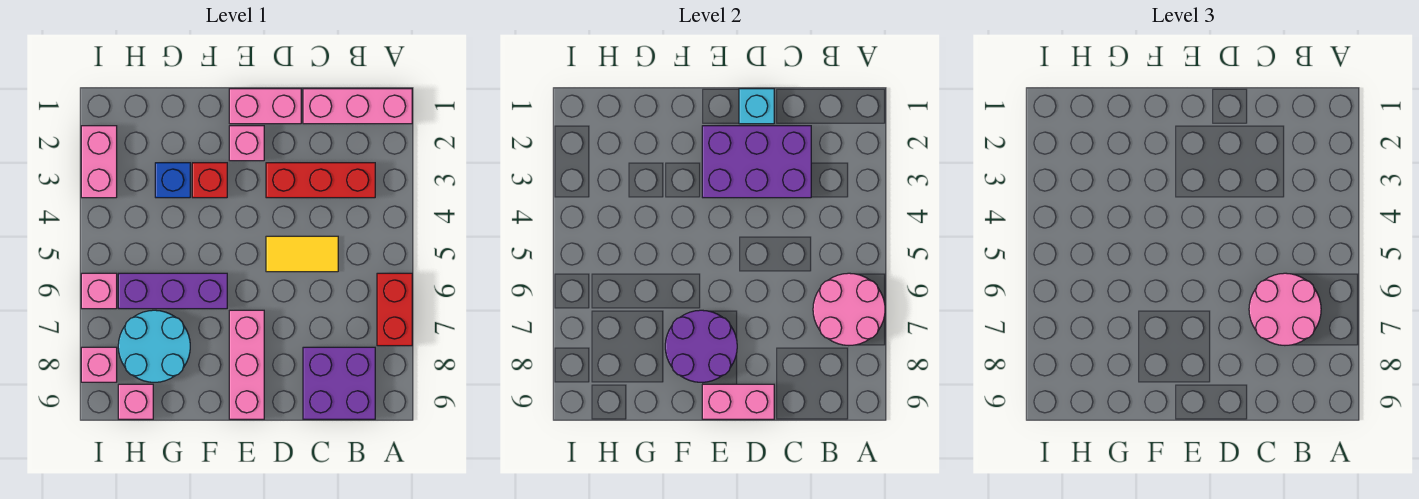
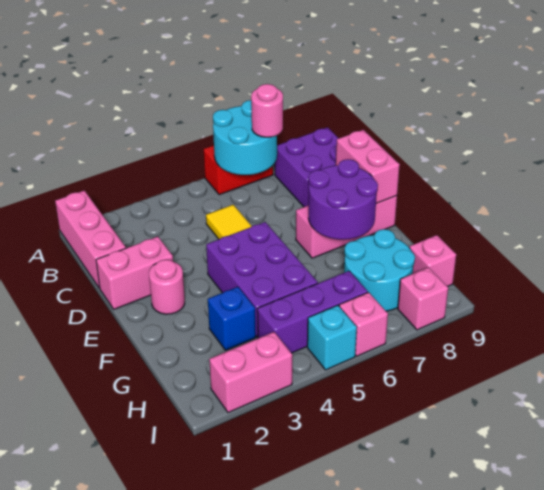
pink round brick A6:B7 level 2 -> cyan round brick A6:B7 level 2
red brick B3:D3 level 1 -> none
pink round brick B6:C7 level 3 -> pink round brick B7 level 3
purple brick C2:E3 level 2 -> purple brick E4:G5 level 1
pink brick D1:E1 level 1 -> pink brick D1:D2 level 1
cyan brick D1 level 2 -> cyan brick I5 level 1
pink brick E2 level 1 -> pink round brick E2 level 1
red brick F3 level 1 -> none
purple brick F6:H6 level 1 -> purple brick H4:H6 level 1

